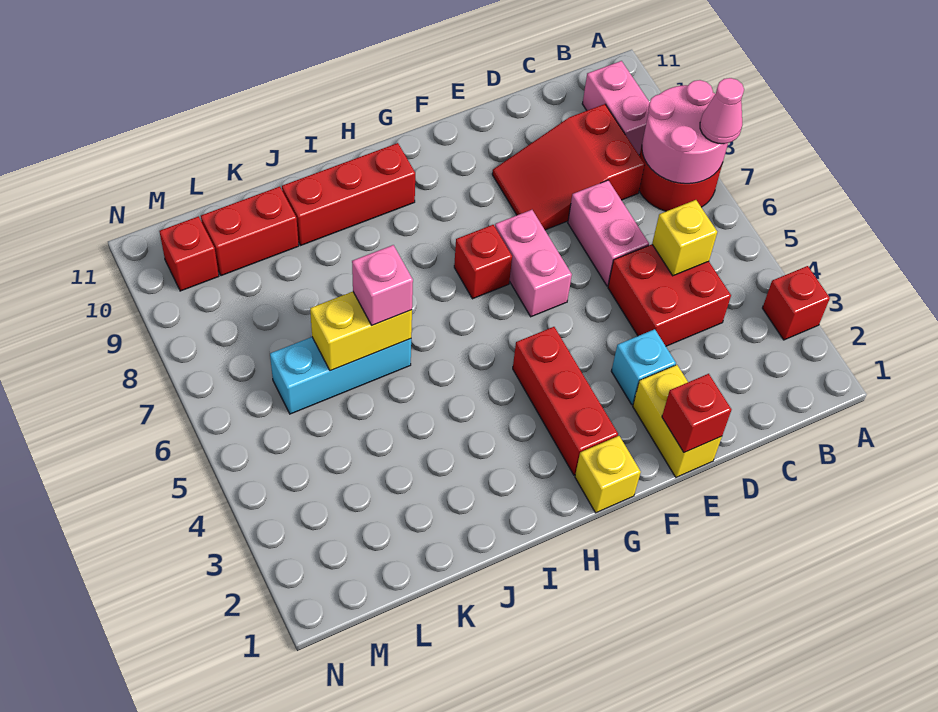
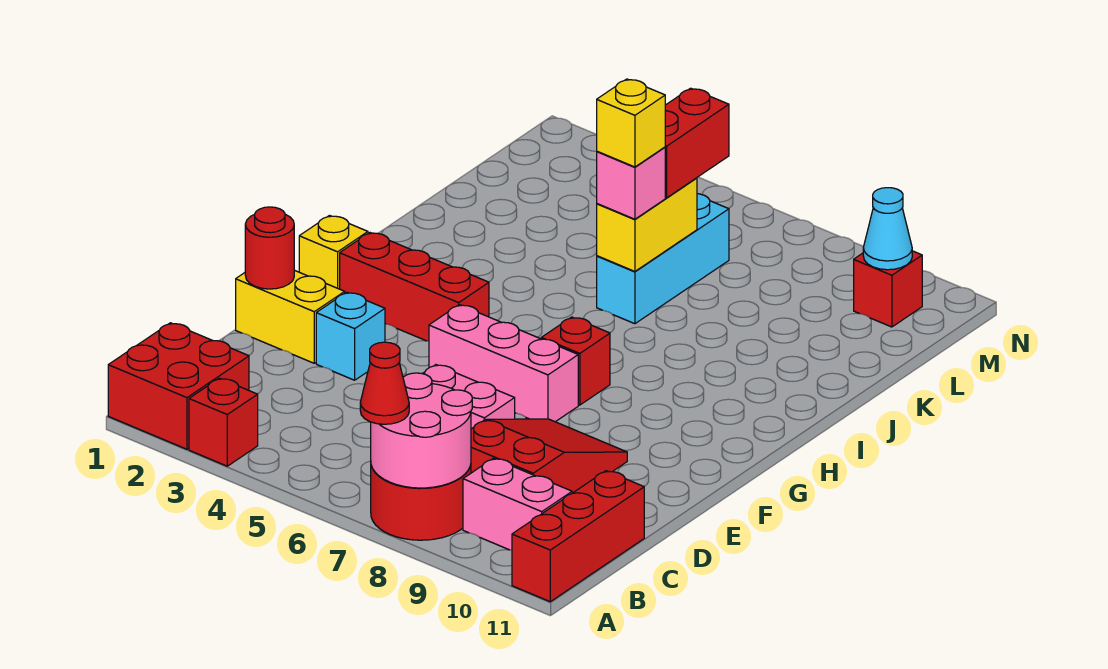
pink cone A7 level 3 -> red cone A7 level 3
red brick C4:D5 level 1 -> red brick A1:B2 level 1
yellow brick C5 level 2 -> yellow brick J6 level 4
red brick E1 level 2 -> red round brick E1 level 2
pink brick F6:F7 level 1 -> pink brick F5:F7 level 1
red brick H10:J10 level 1 -> red brick A11:C11 level 1
red brick K10:L10 level 1 -> red brick K6:L6 level 3
none -> cyan cone M10 level 2

